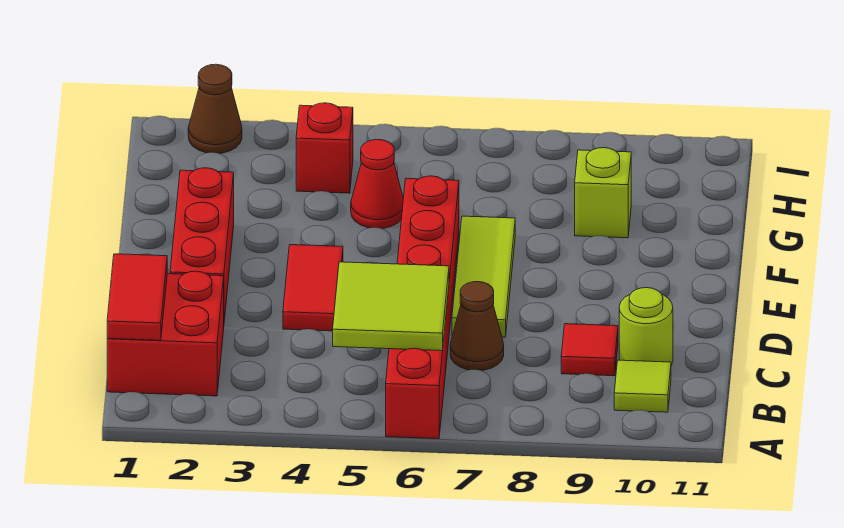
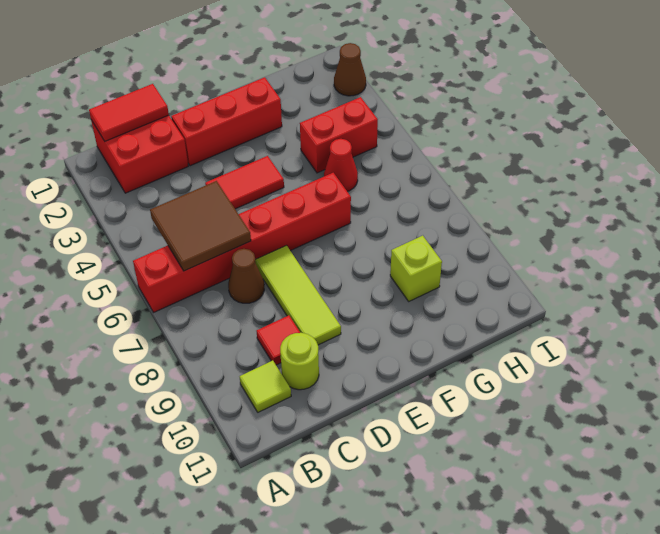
lime tile B5:C6 level 2 -> brown tile B5:C6 level 2
lime tile D7:F7 level 1 -> lime tile D7:D9 level 1
red brick H4 level 1 -> red brick G4:H4 level 1

